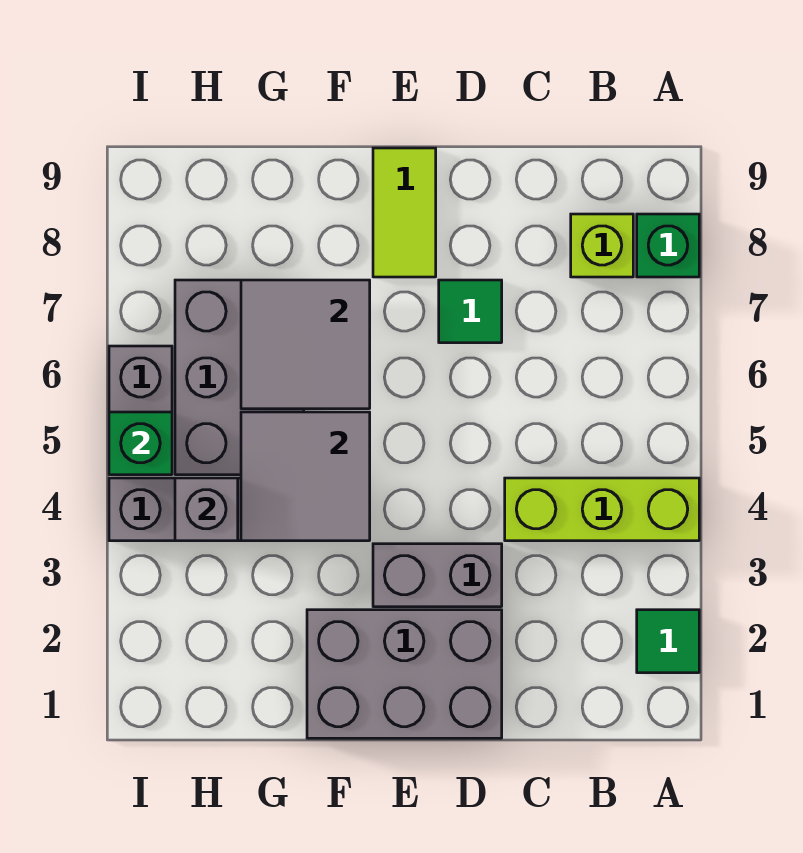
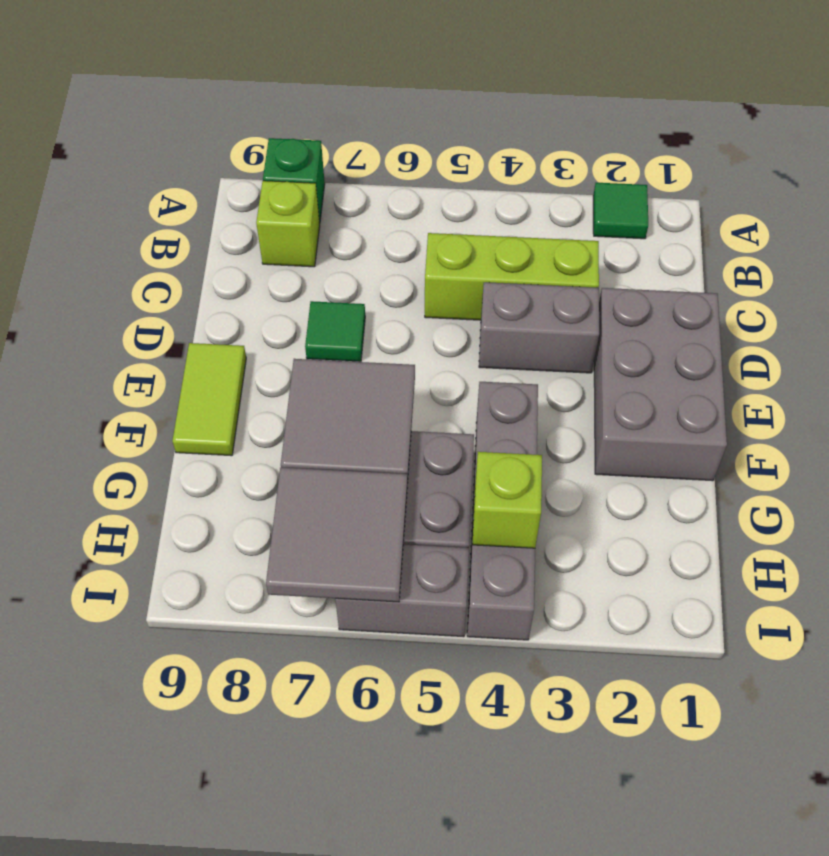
lime brick A4:C4 level 1 -> lime brick C3:C5 level 1
grey brick D3:E3 level 1 -> grey brick D3:D4 level 1
lime tile E8:E9 level 1 -> lime tile E9:F9 level 1
grey tile F4:G5 level 2 -> grey tile H6:I7 level 2
grey brick H4 level 2 -> lime brick H4 level 2
green brick I5 level 2 -> none

